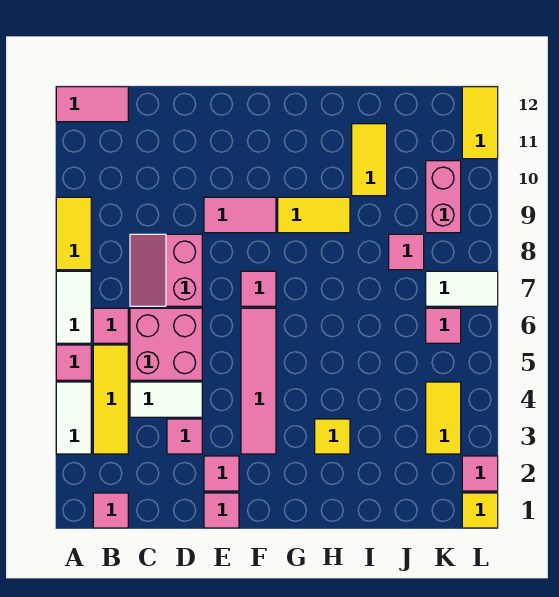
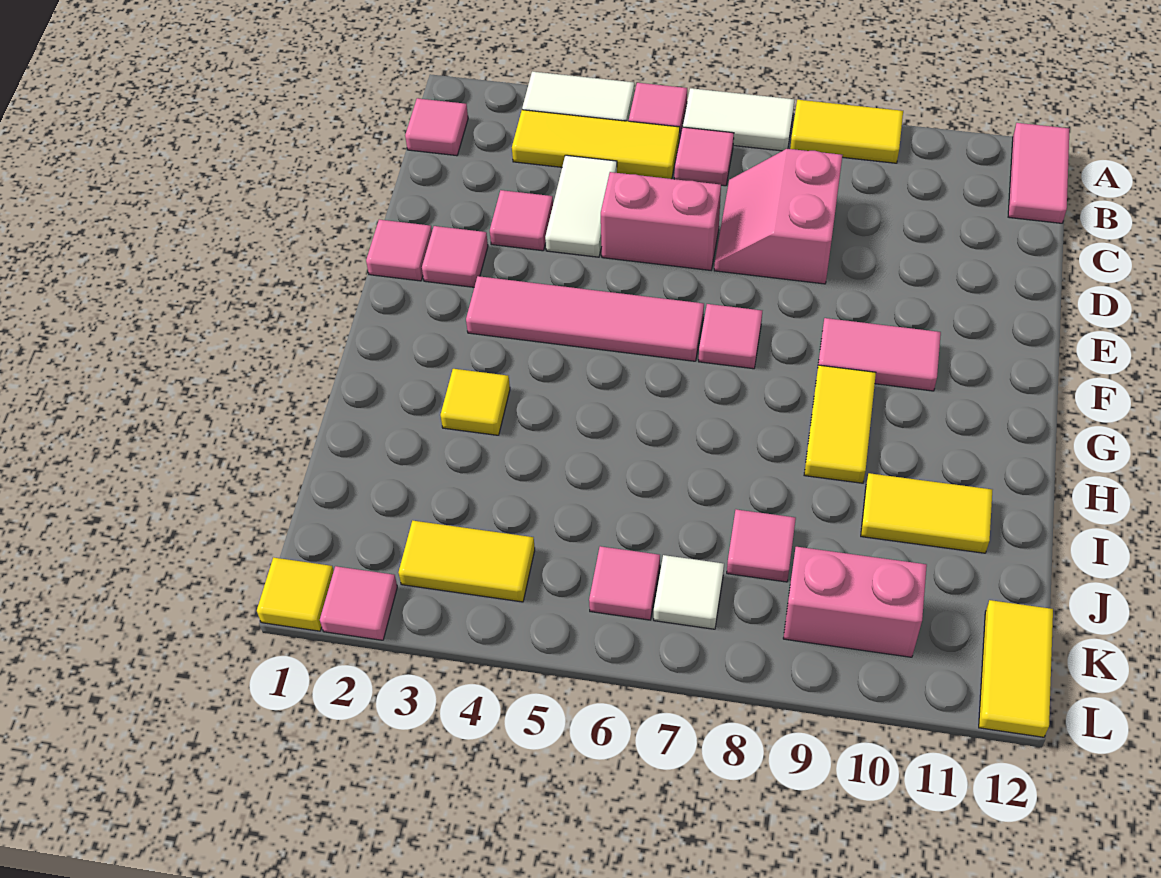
pink brick C5:D6 level 1 -> pink brick D5:D6 level 1
pink slope C7:D8 level 1 top D -> pink slope C7:D8 level 1 top 8
pink tile E9:F9 level 1 -> pink tile F9:F10 level 1
white tile K7:L7 level 1 -> white tile K7 level 1
yellow tile L11:L12 level 1 -> yellow tile K12:L12 level 1

